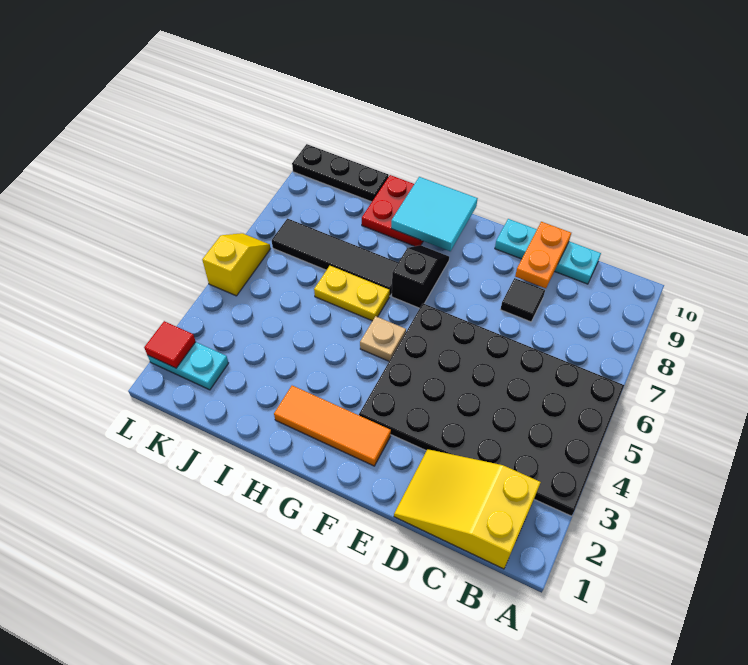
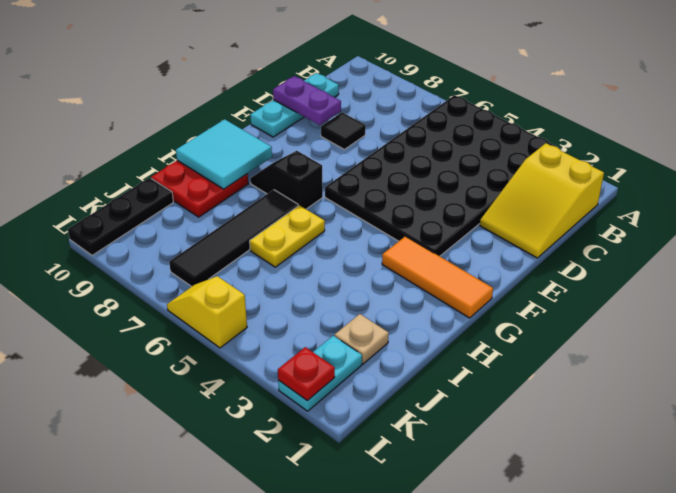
orange plate D9:D10 level 2 -> purple plate D9:D10 level 2
orange tile F2:H2 level 1 -> orange tile G1:G3 level 1
tan plate G5 level 1 -> tan plate J2 level 1
red tile L2 level 2 -> red plate L2 level 2

